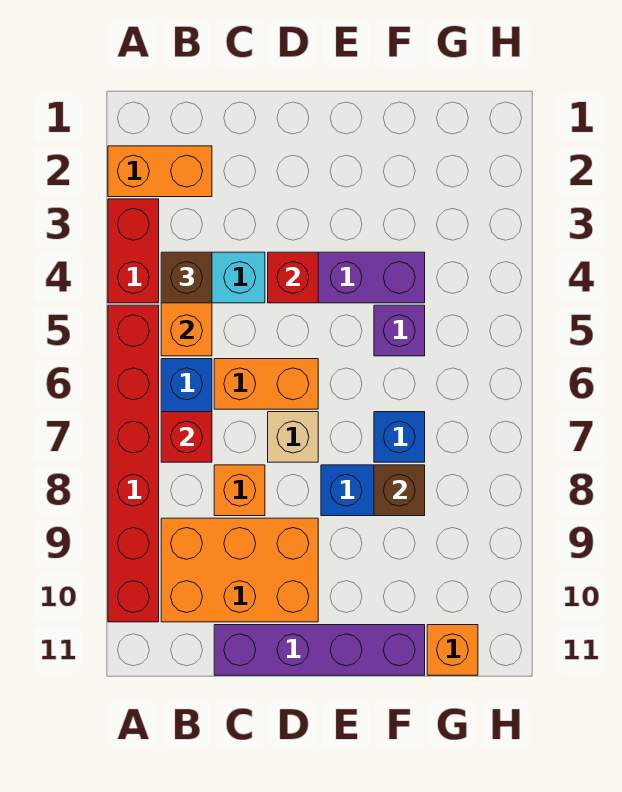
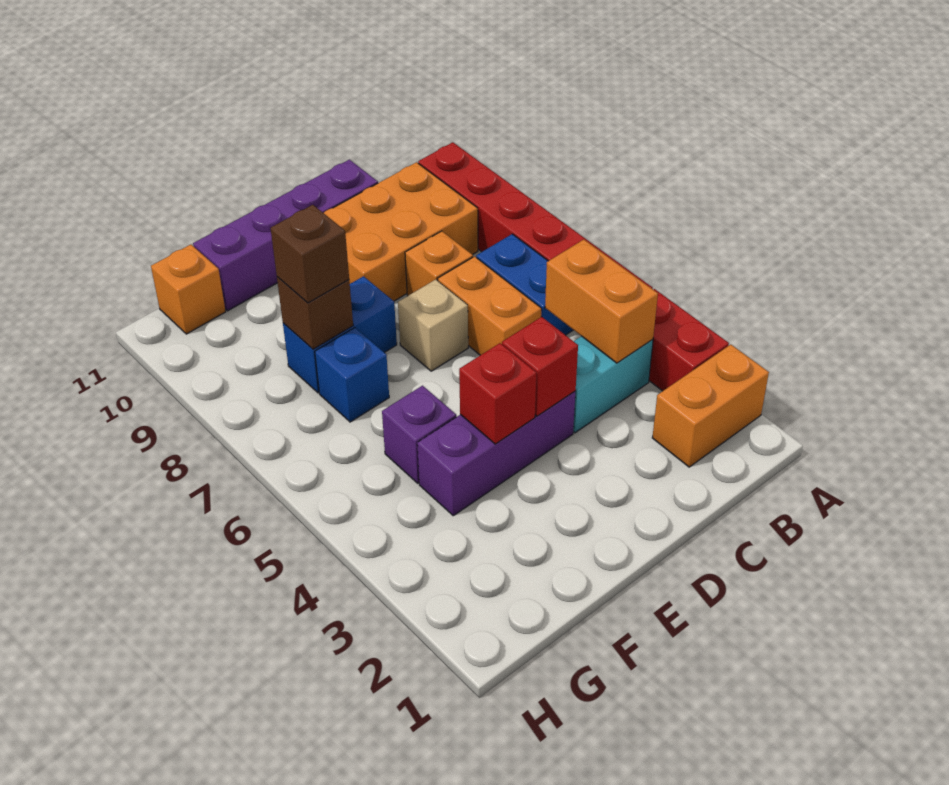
brown brick B4 level 3 -> brown brick F8 level 3
red brick B7 level 2 -> red brick E4 level 2
orange brick C6:D6 level 1 -> orange brick C6:C7 level 1

